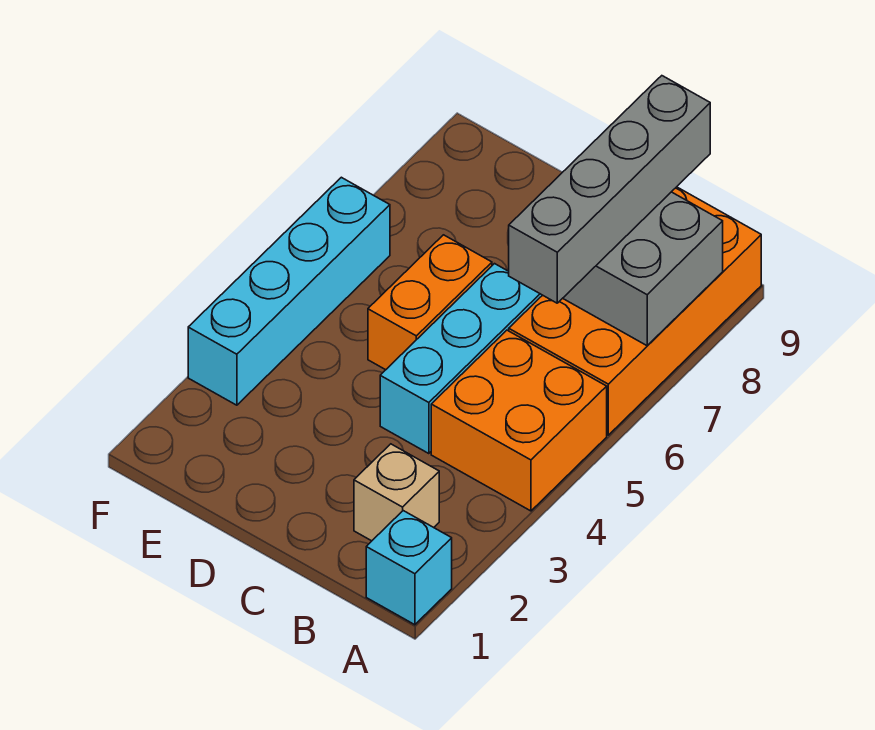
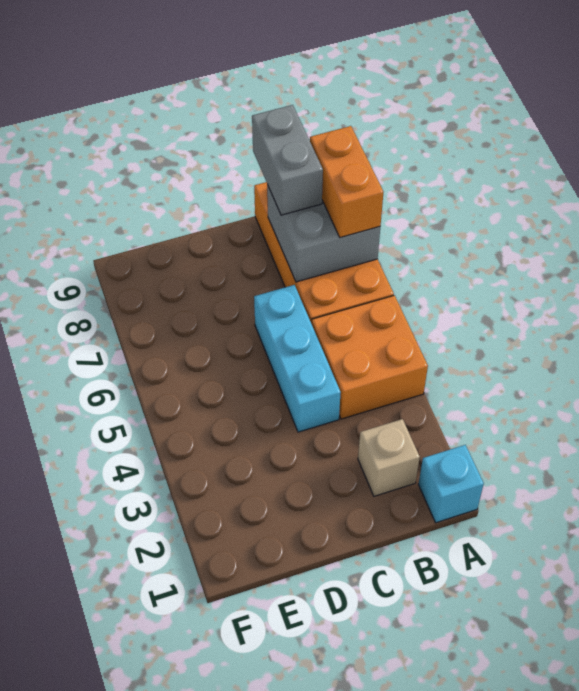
grey brick B6:B9 level 3 -> grey brick B8:B9 level 3
orange brick D5:D6 level 1 -> orange brick A7:A8 level 3
cyan brick F3:F6 level 1 -> none

